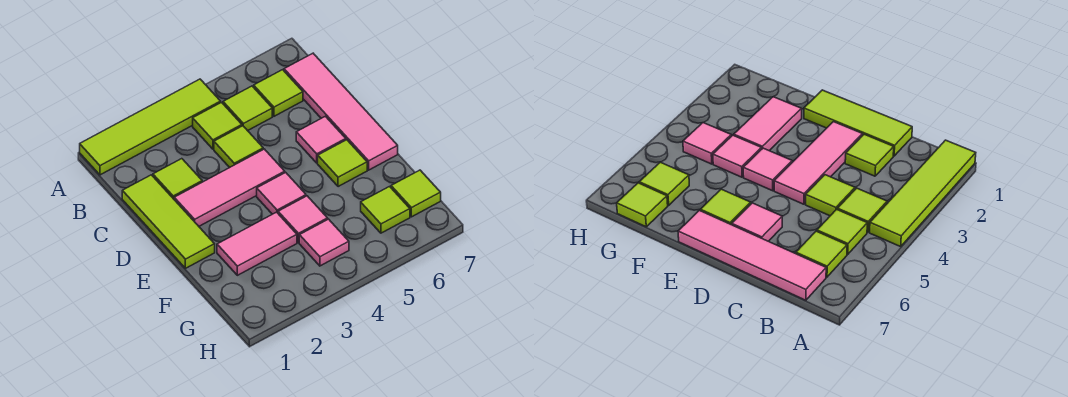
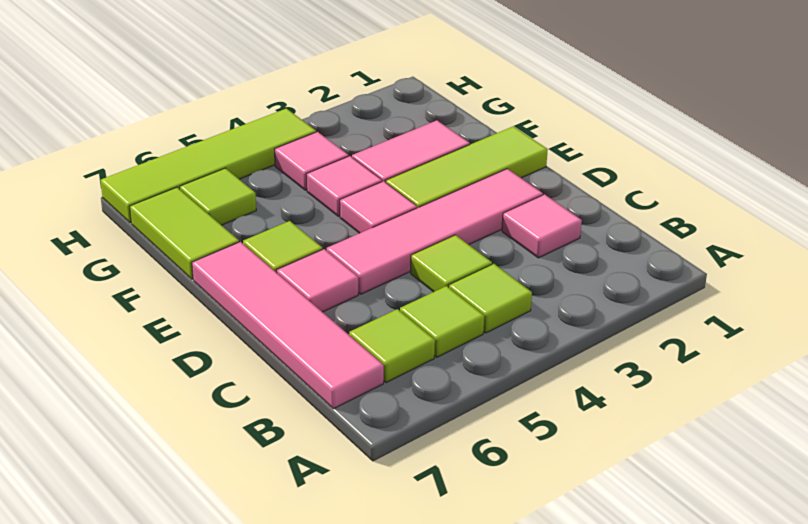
lime tile A1:A4 level 1 -> lime tile H4:H7 level 1
lime tile C1:E1 level 1 -> lime tile E1:E3 level 1
lime tile C2 level 1 -> pink tile C2 level 1
pink tile D2:D4 level 1 -> pink tile D2:D5 level 1
lime tile G7 level 1 -> lime tile F7:G7 level 1

